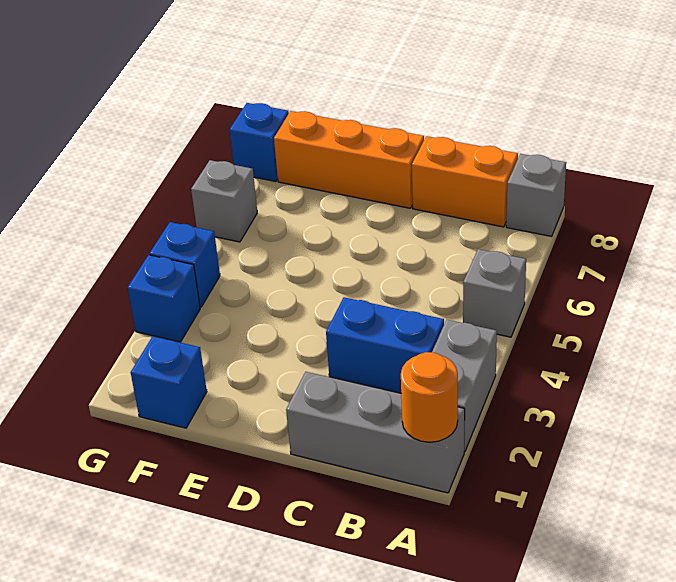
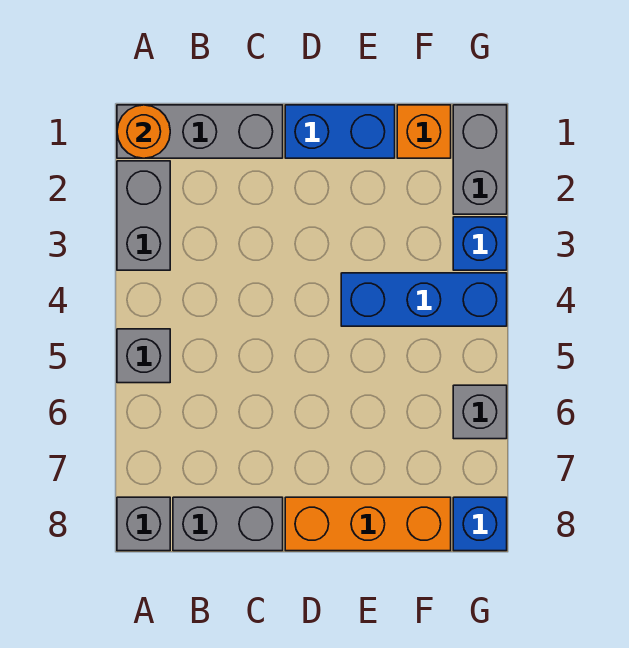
blue brick B3:C3 level 1 -> blue brick D1:E1 level 1
orange brick B8:C8 level 1 -> grey brick B8:C8 level 1
blue brick F1 level 1 -> orange brick F1 level 1
none -> grey brick G1:G2 level 1
blue brick G4 level 1 -> blue brick E4:G4 level 1

